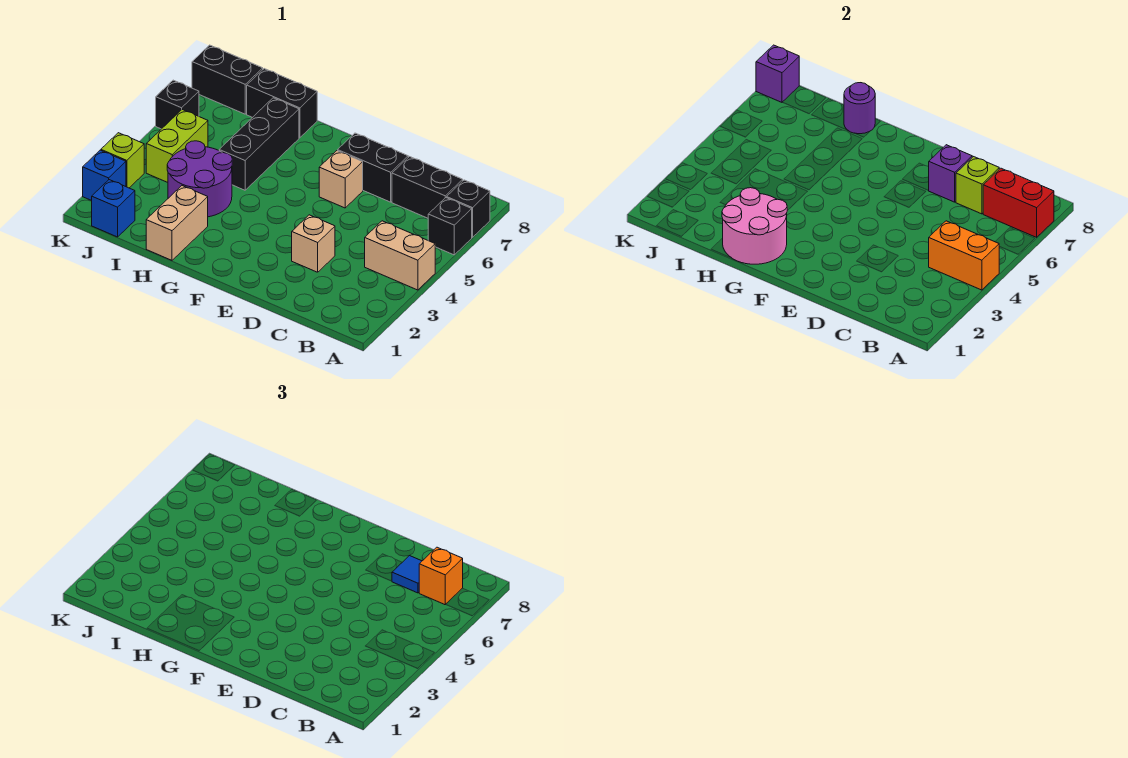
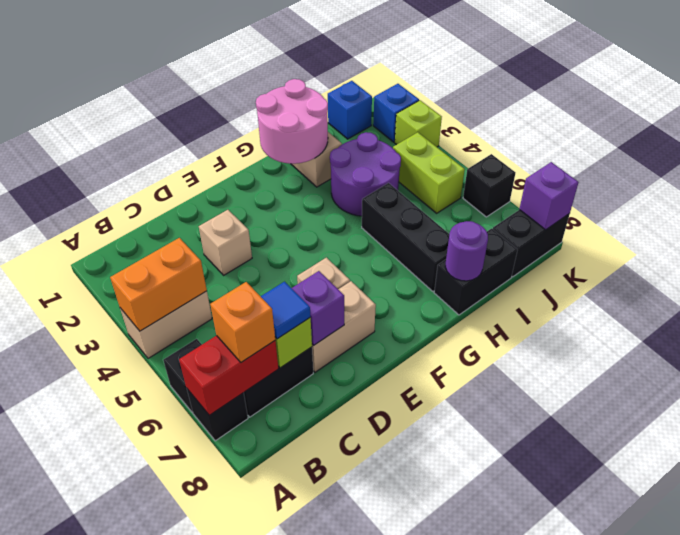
black brick D7:E7 level 1 -> tan brick D7:E7 level 1

